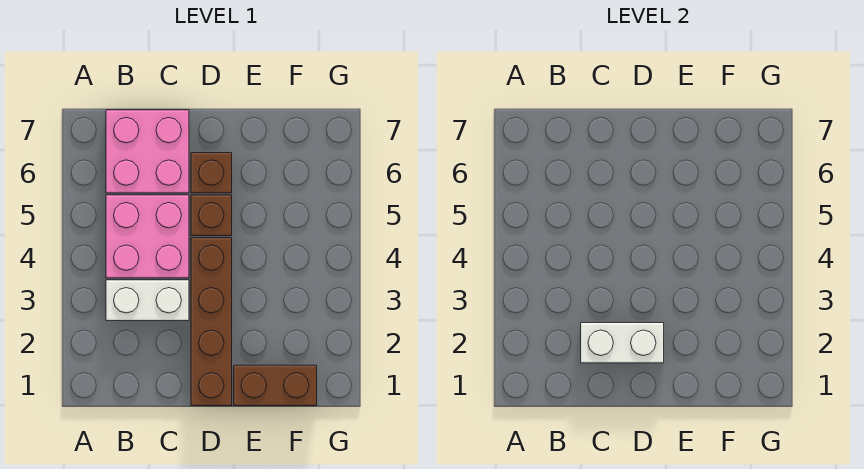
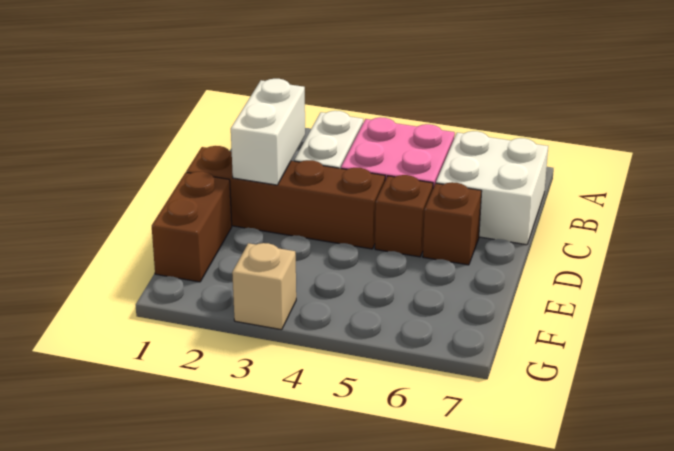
pink brick B6:C7 level 1 -> white brick B6:C7 level 1
none -> tan brick G3 level 1

